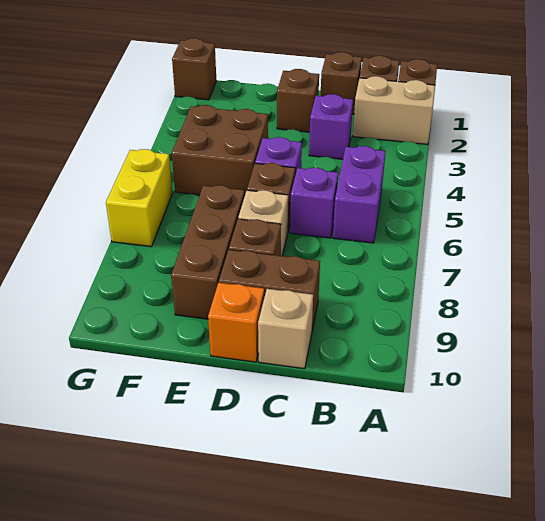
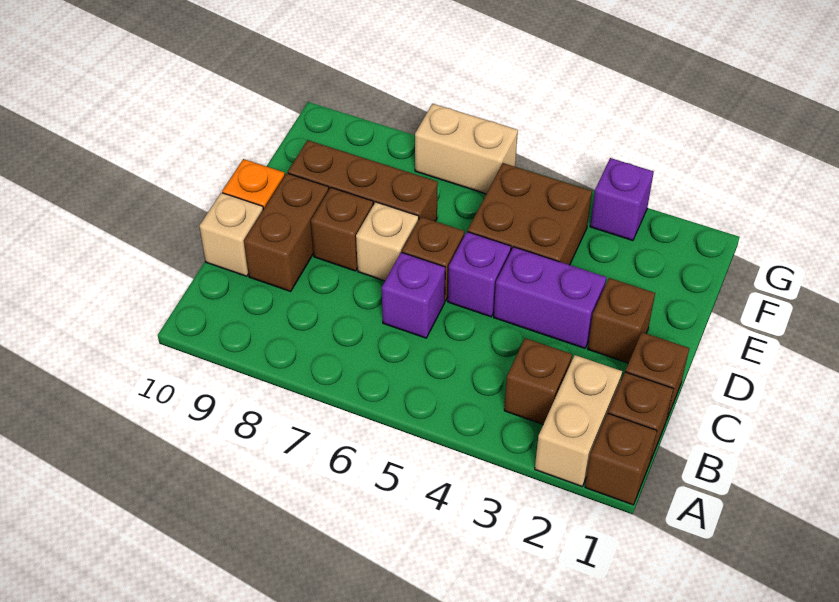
purple brick B5:B6 level 1 -> purple brick D3:D4 level 1
purple brick C3 level 1 -> purple brick G3 level 1
brown brick G1 level 1 -> brown brick B3 level 1
yellow brick G6:G7 level 1 -> tan brick G6:G7 level 1

